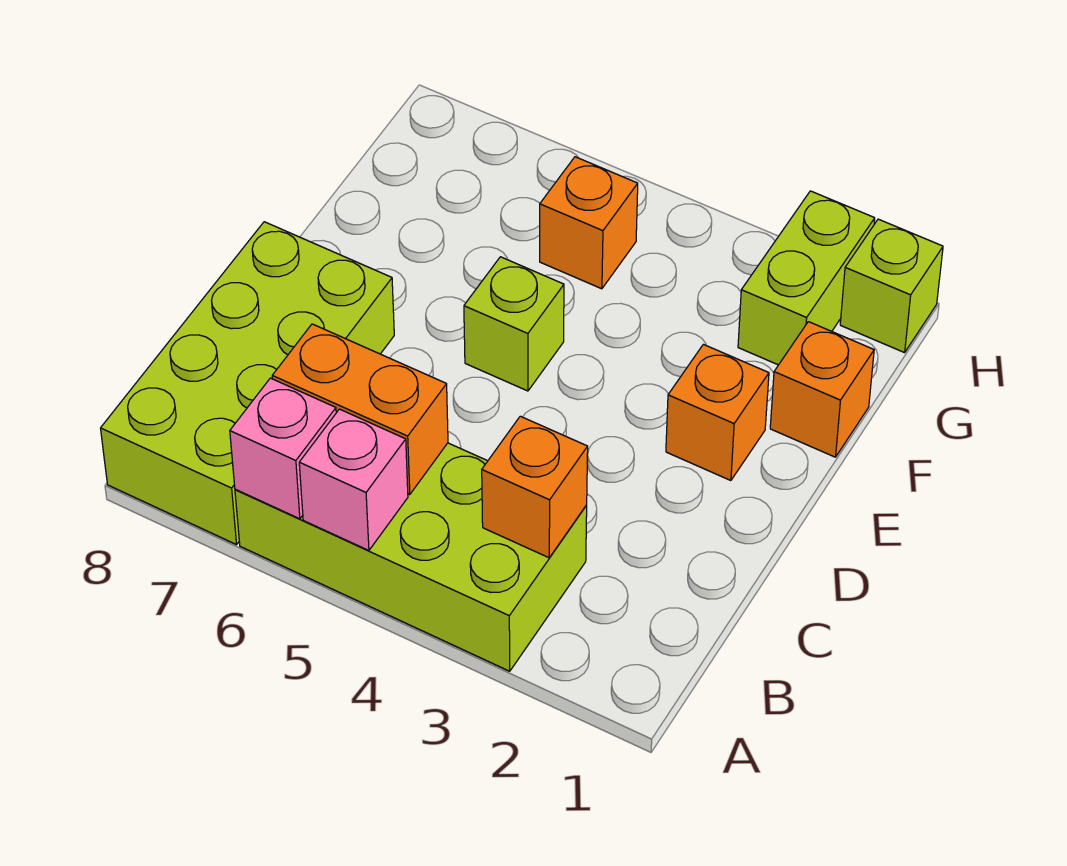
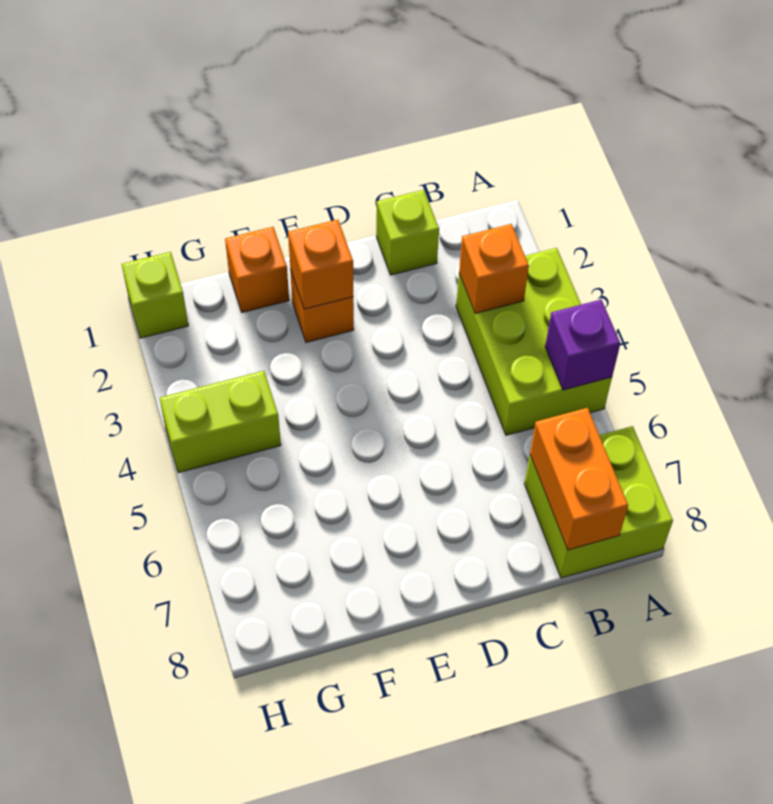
lime brick A3:B6 level 1 -> lime brick A3:B5 level 1
pink brick A5 level 2 -> purple brick A5 level 2
pink brick A6 level 2 -> none
lime brick A7:D8 level 1 -> lime brick A7:B8 level 1
orange brick B5:B6 level 2 -> orange brick B7:B8 level 2
lime brick E5 level 1 -> lime brick C1 level 1
lime brick G2:H2 level 1 -> lime brick G4:H4 level 1
orange brick G5 level 1 -> orange brick E2 level 2

